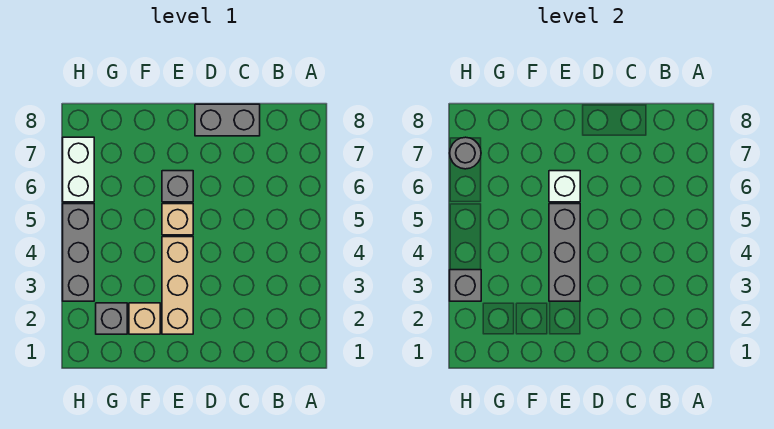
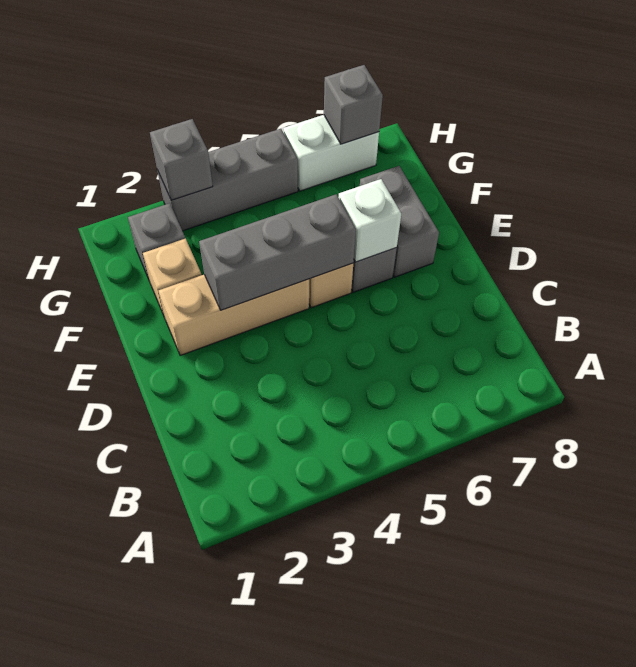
grey brick C8:D8 level 1 -> grey brick E7:F7 level 1
grey round brick H7 level 2 -> grey brick H7 level 2

